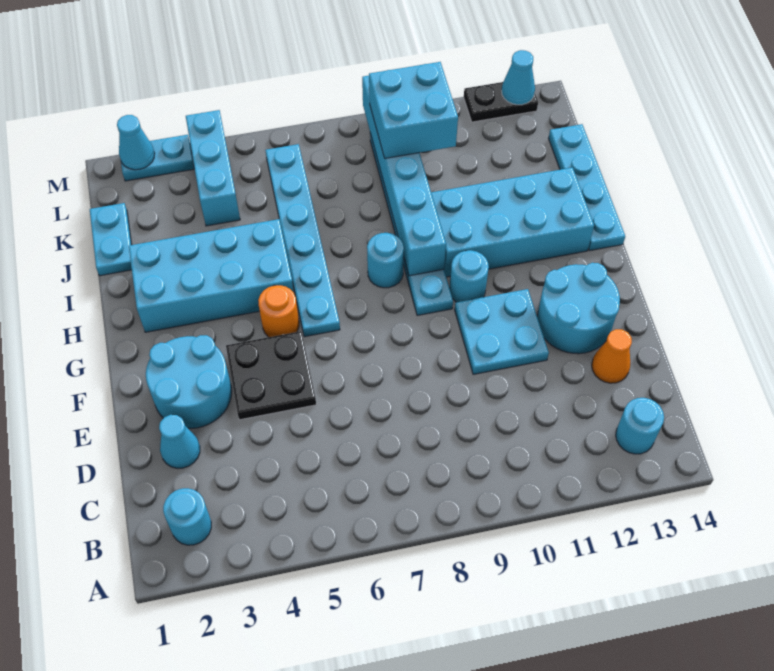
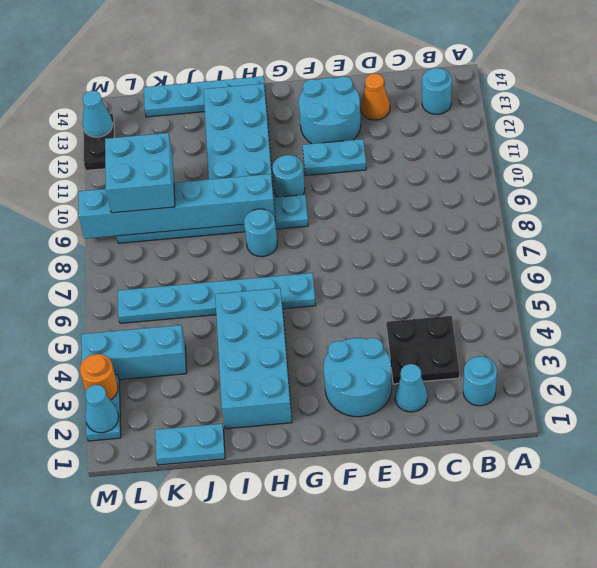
black plate E4:F5 level 1 -> black plate C3:D4 level 1
cyan plate E10:F11 level 1 -> cyan plate E11:F11 level 1
orange round brick G5 level 1 -> orange round brick M3 level 2

